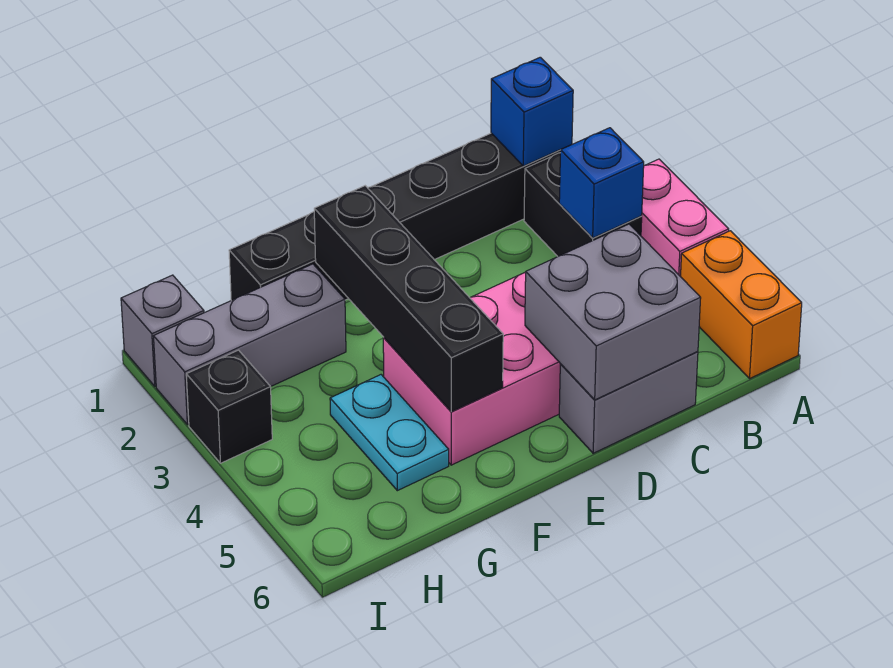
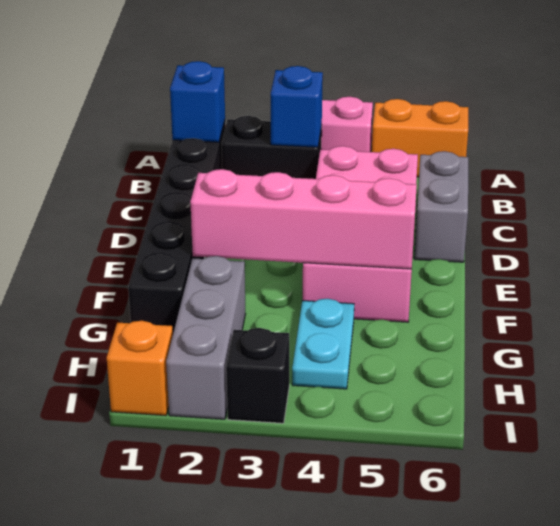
grey brick C5:D6 level 2 -> none
black brick F2:F5 level 2 -> pink brick F2:F5 level 2
cyan plate G4:G5 level 1 -> cyan plate G4:H4 level 1
grey brick I1 level 1 -> orange brick I1 level 1

